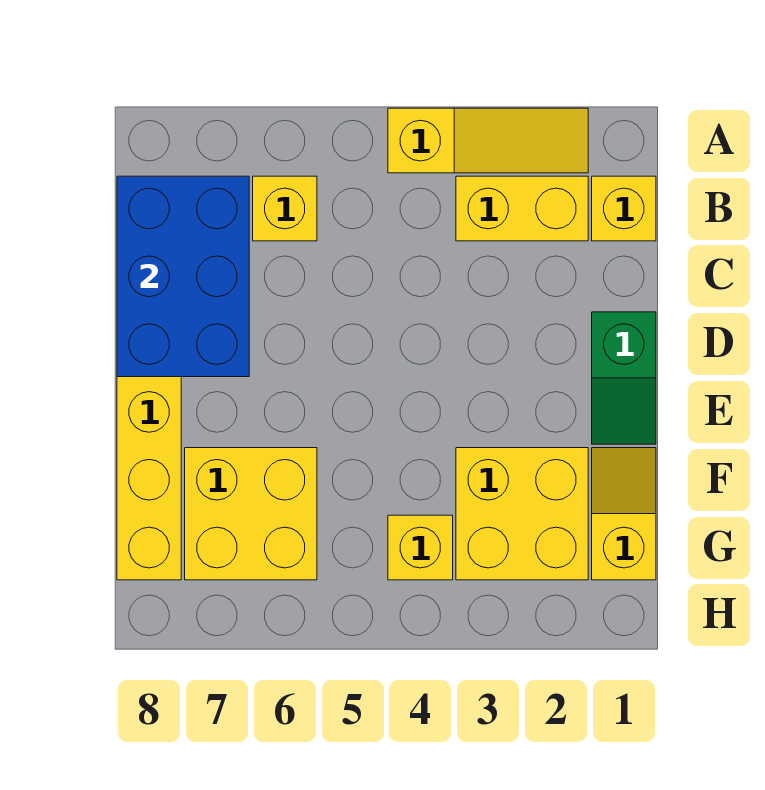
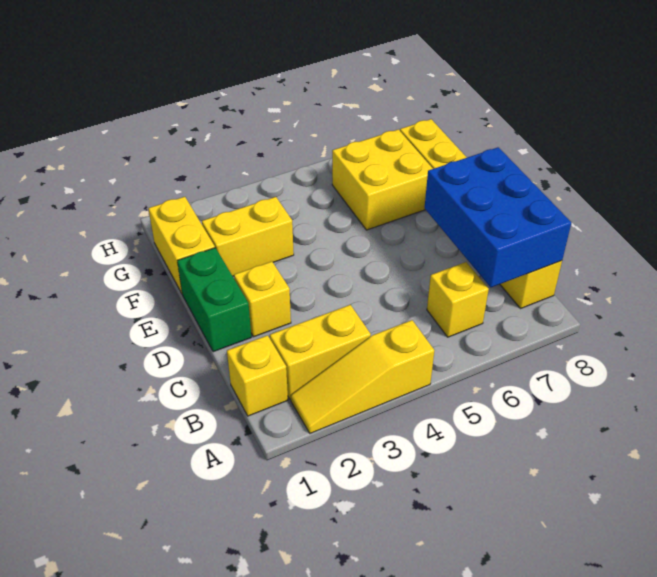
green slope D1:E1 level 1 top D -> green brick D1:E1 level 1
yellow slope F1:G1 level 1 top G -> yellow brick F1:G1 level 1
yellow brick F2:G3 level 1 -> yellow brick F2:F3 level 1
yellow brick G4 level 1 -> yellow brick D2 level 1

